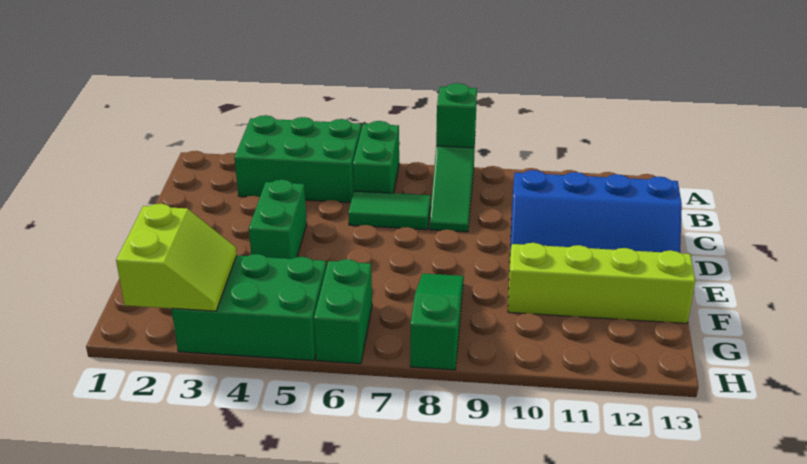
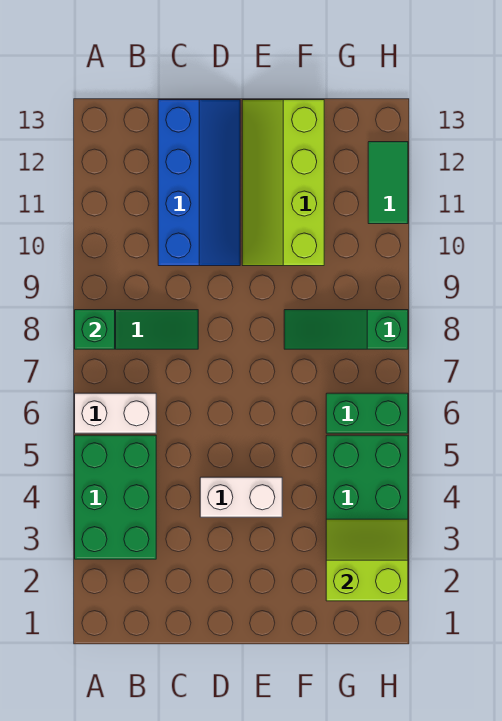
green brick A6:B6 level 1 -> white brick A6:B6 level 1
green tile C6:C7 level 1 -> green tile H11:H12 level 1
green brick D4:E4 level 1 -> white brick D4:E4 level 1

